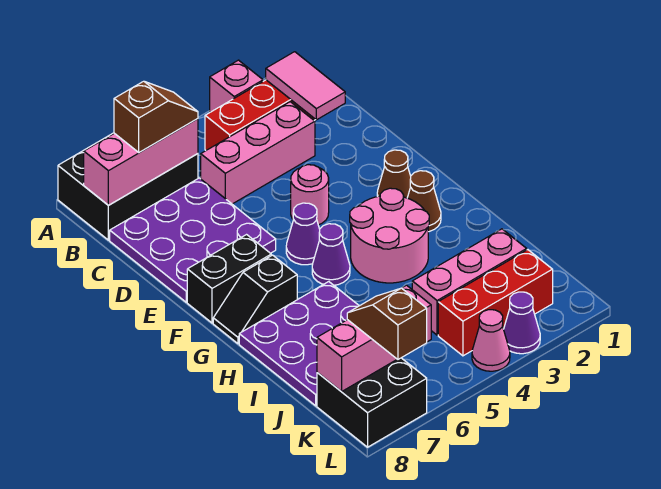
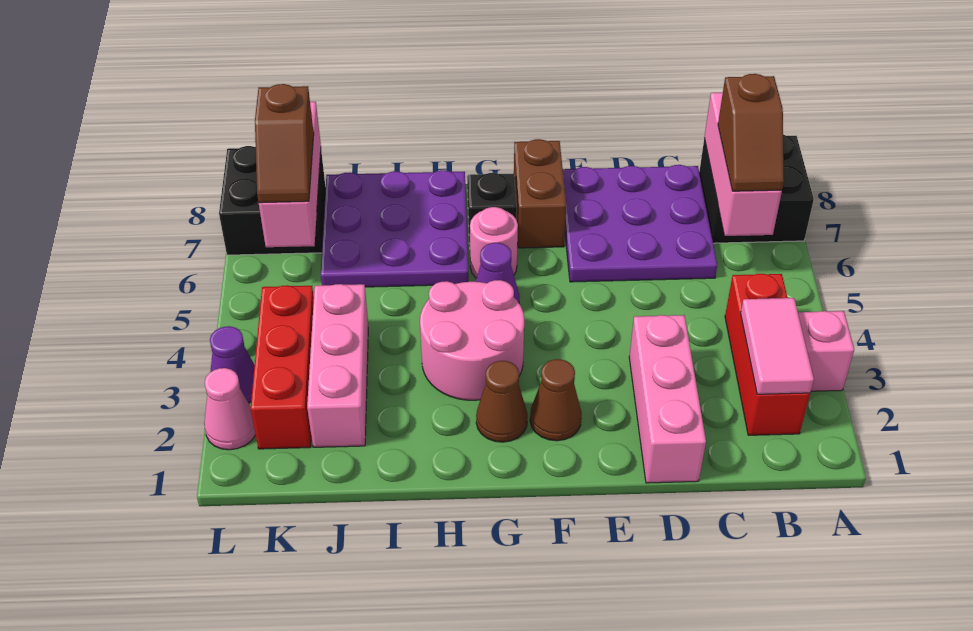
black brick A6:B8 level 1 -> black brick A7:B8 level 1
pink tile B2:C2 level 2 -> pink tile B2:B3 level 2
pink brick C3:C5 level 1 -> pink brick D1:D3 level 1
pink round brick E4 level 1 -> pink round brick G6 level 1
purple cone F5 level 1 -> none
black brick F7:F8 level 1 -> brown brick F7:F8 level 1
brown slope K7:L7 level 3 top L -> brown slope K6:K7 level 3 top 7
pink cone L4 level 1 -> pink cone L2 level 1

